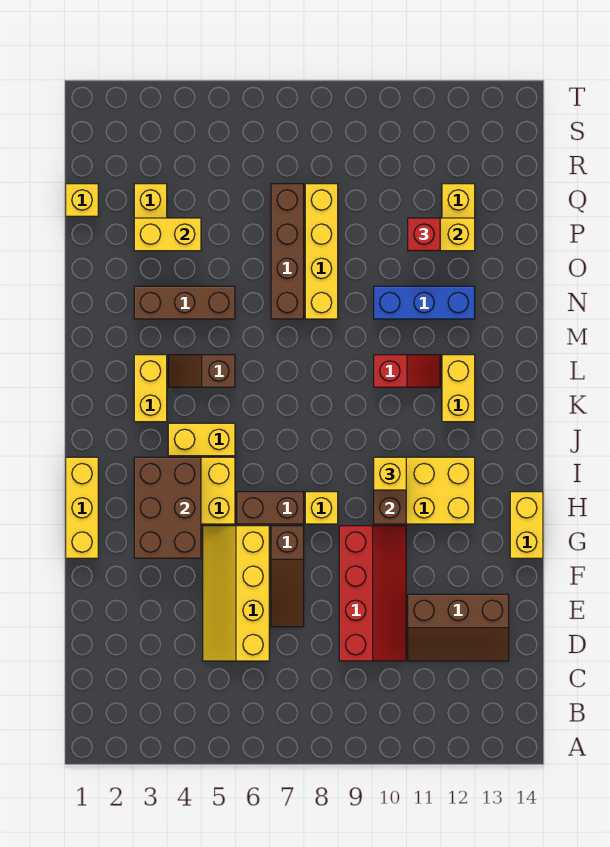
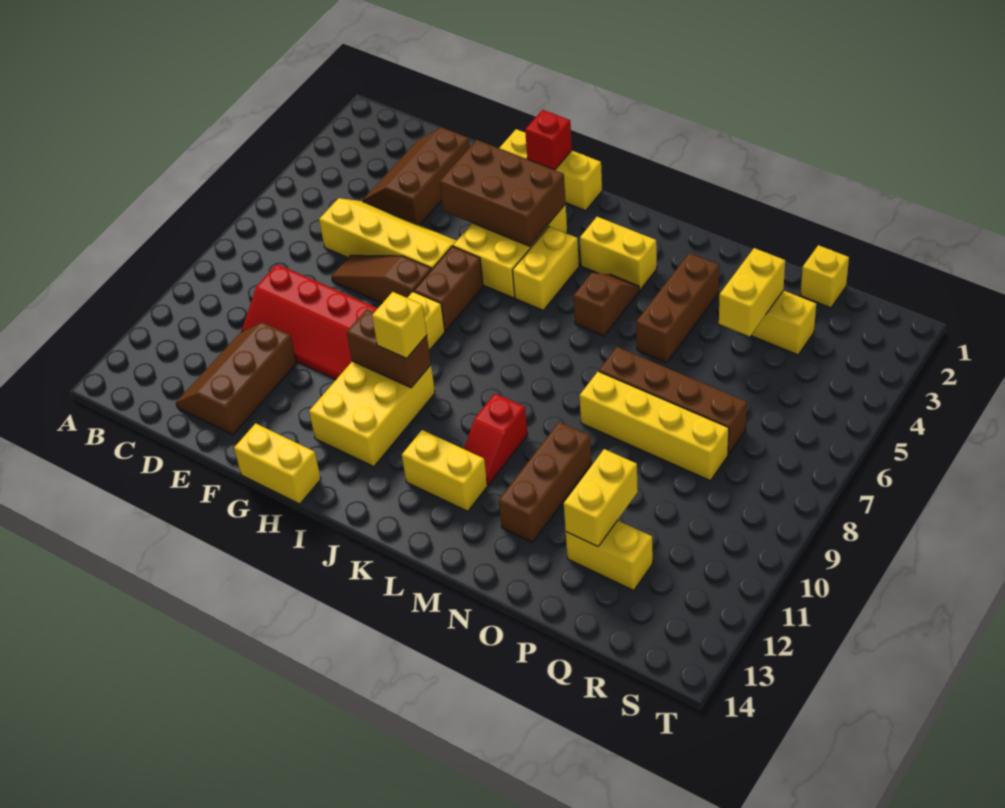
none -> brown slope D2:E4 level 1 top E
blue brick N10:N12 level 1 -> brown brick N10:N12 level 1
red brick P11 level 3 -> red brick H1 level 2

